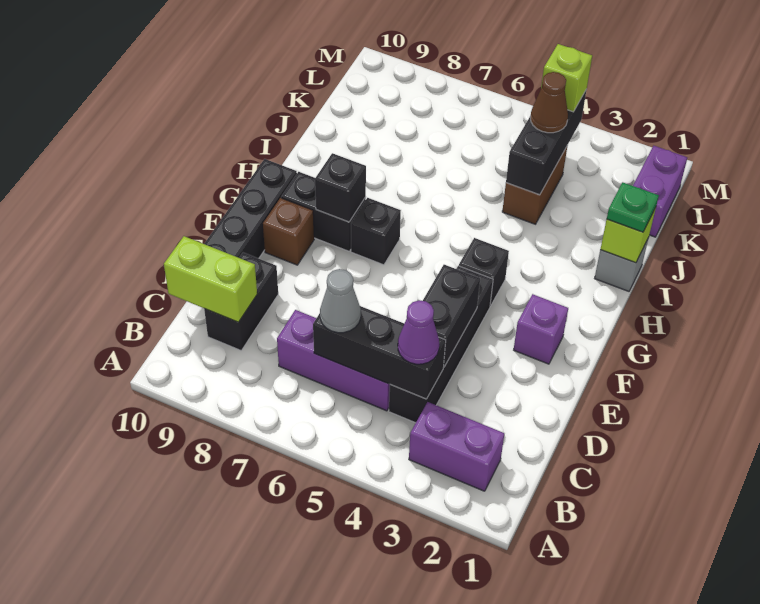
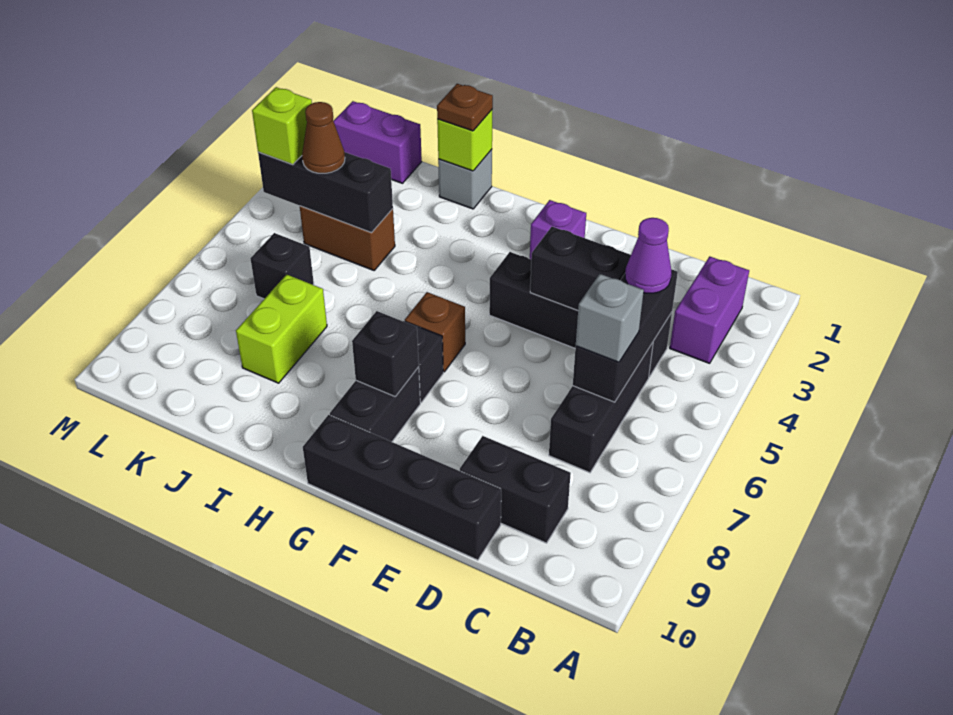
purple brick C5:C7 level 1 -> black brick C5:C7 level 1
grey cone C6 level 3 -> grey brick C6 level 3
lime brick C9:C10 level 2 -> lime brick J7:J8 level 1
brown brick F9 level 1 -> brown brick G6 level 1
black brick G4 level 1 -> black brick K6 level 1
green plate I1 level 3 -> brown plate I1 level 3

